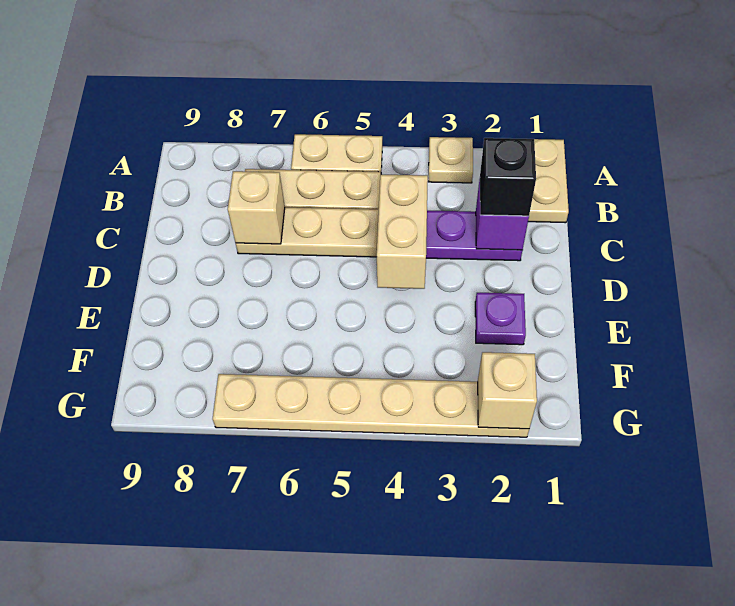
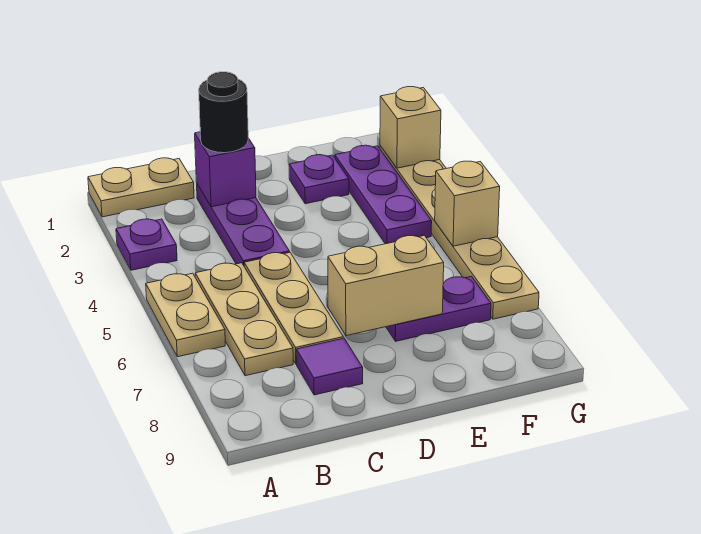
tan plate A3 level 1 -> purple plate A3 level 1
black brick C2 level 3 -> black round brick C2 level 3
tan brick C4:D4 level 2 -> tan brick D7:E7 level 2
tan brick C7 level 2 -> tan brick G5 level 2
none -> purple tile C8 level 1
none -> purple plate E7:F7 level 1
none -> purple plate F2:F4 level 1

